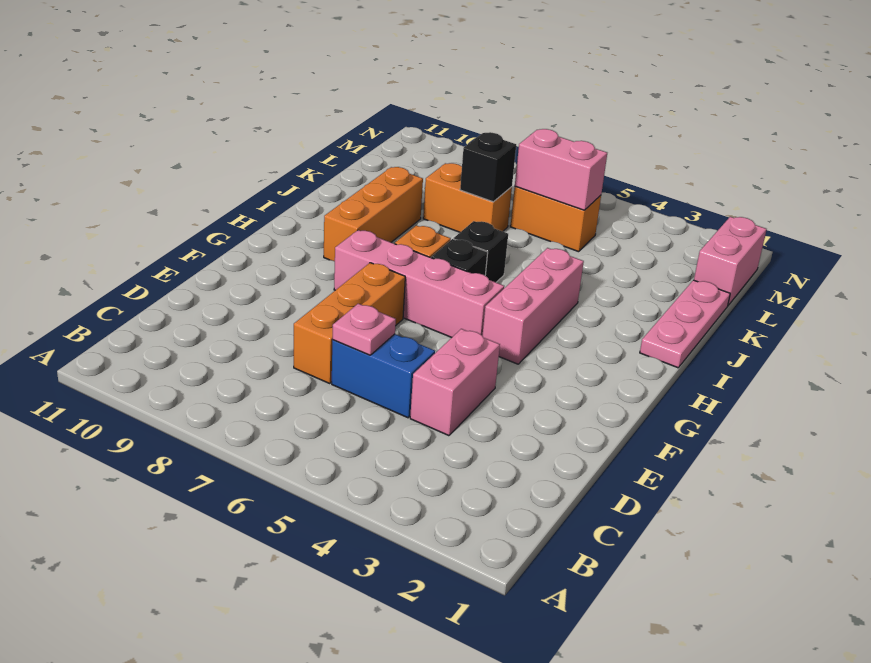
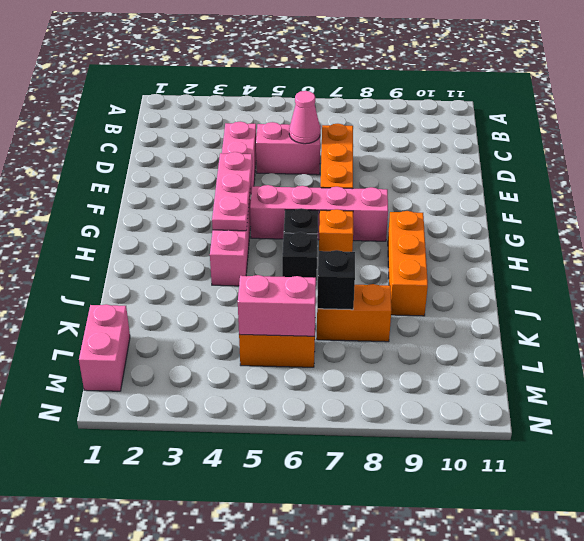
blue brick D5:D6 level 1 -> pink brick D5:D6 level 1
pink plate D6 level 2 -> pink cone D6 level 2
pink plate I1:K1 level 1 -> pink plate F4:H4 level 2

